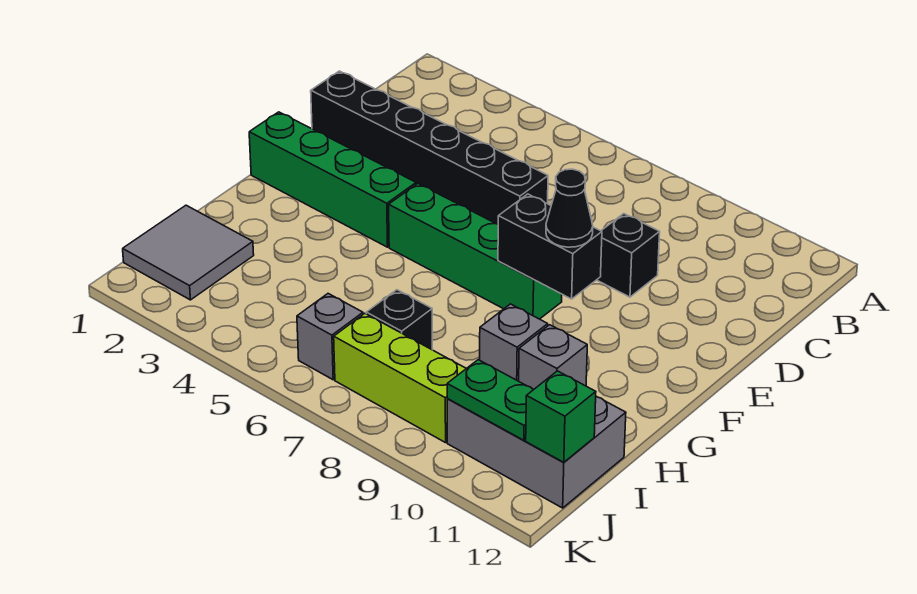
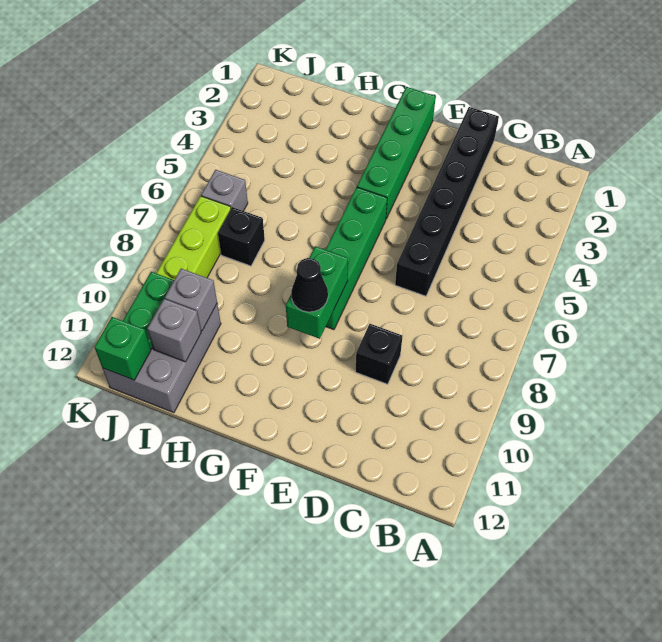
black brick F8:F9 level 2 -> green brick F8:F9 level 2
grey tile I1:J2 level 1 -> none

